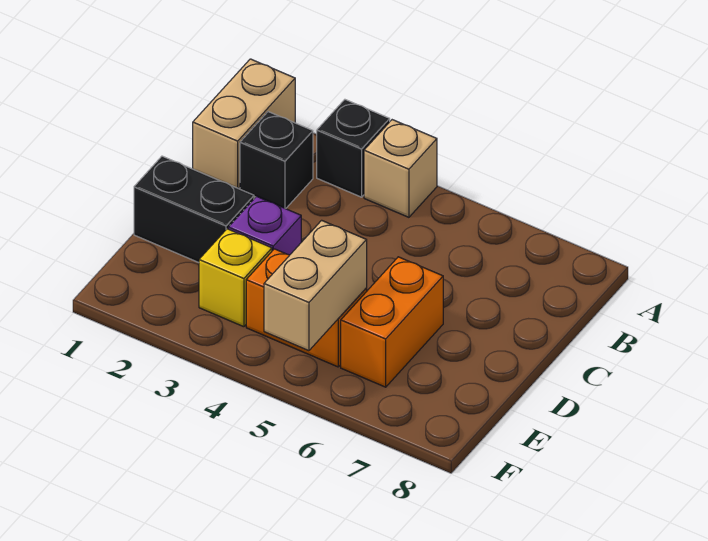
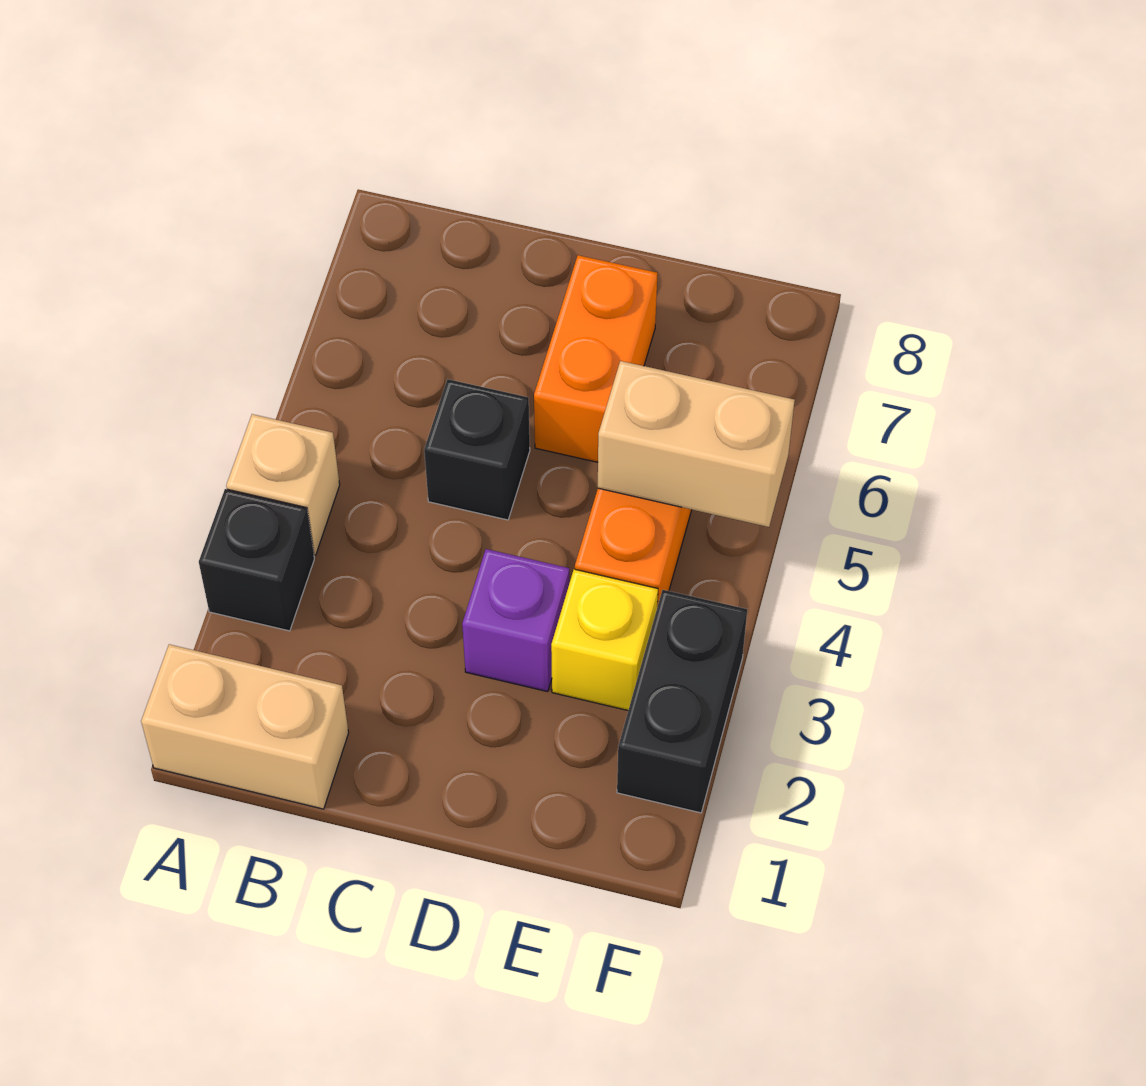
black brick B2 level 1 -> black brick C5 level 1
black brick D1:D2 level 1 -> black brick F2:F3 level 1
orange brick D6:E6 level 1 -> orange brick D6:D7 level 1

